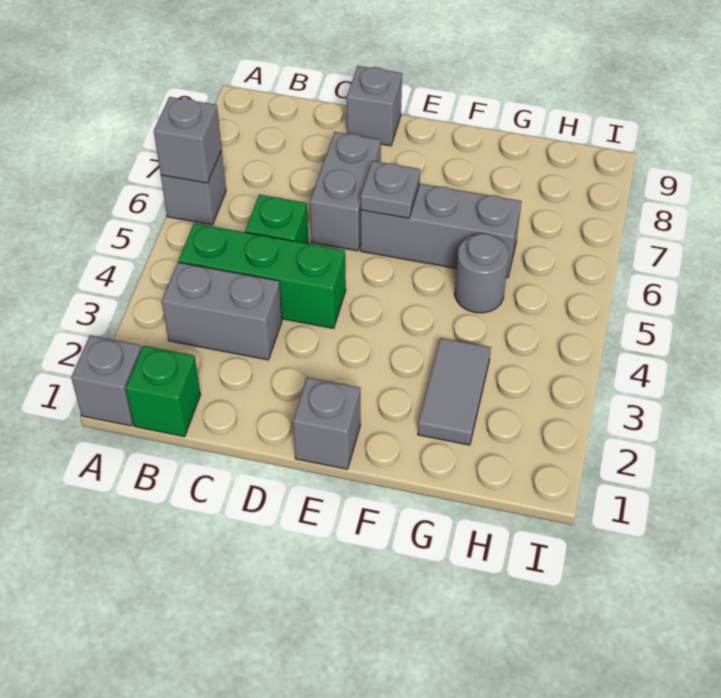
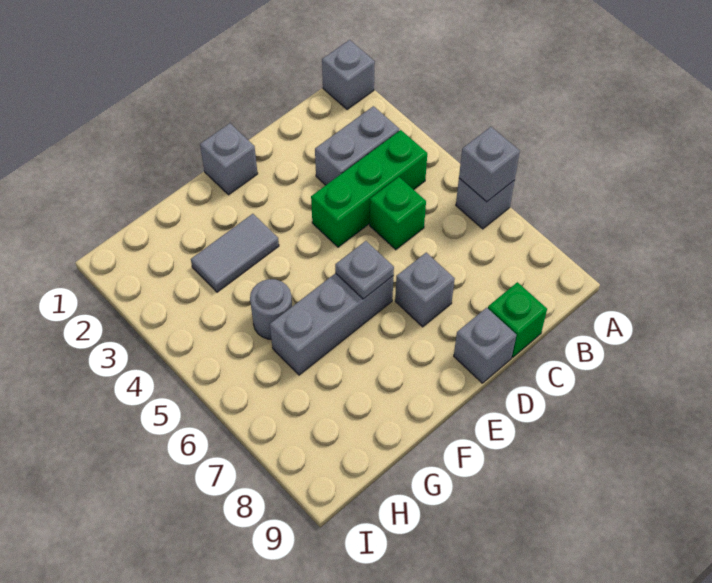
green brick B1 level 1 -> green brick C9 level 1
grey brick D6:D7 level 1 -> grey brick D7 level 1
grey tile G2:G3 level 1 -> grey tile F3:G3 level 1

